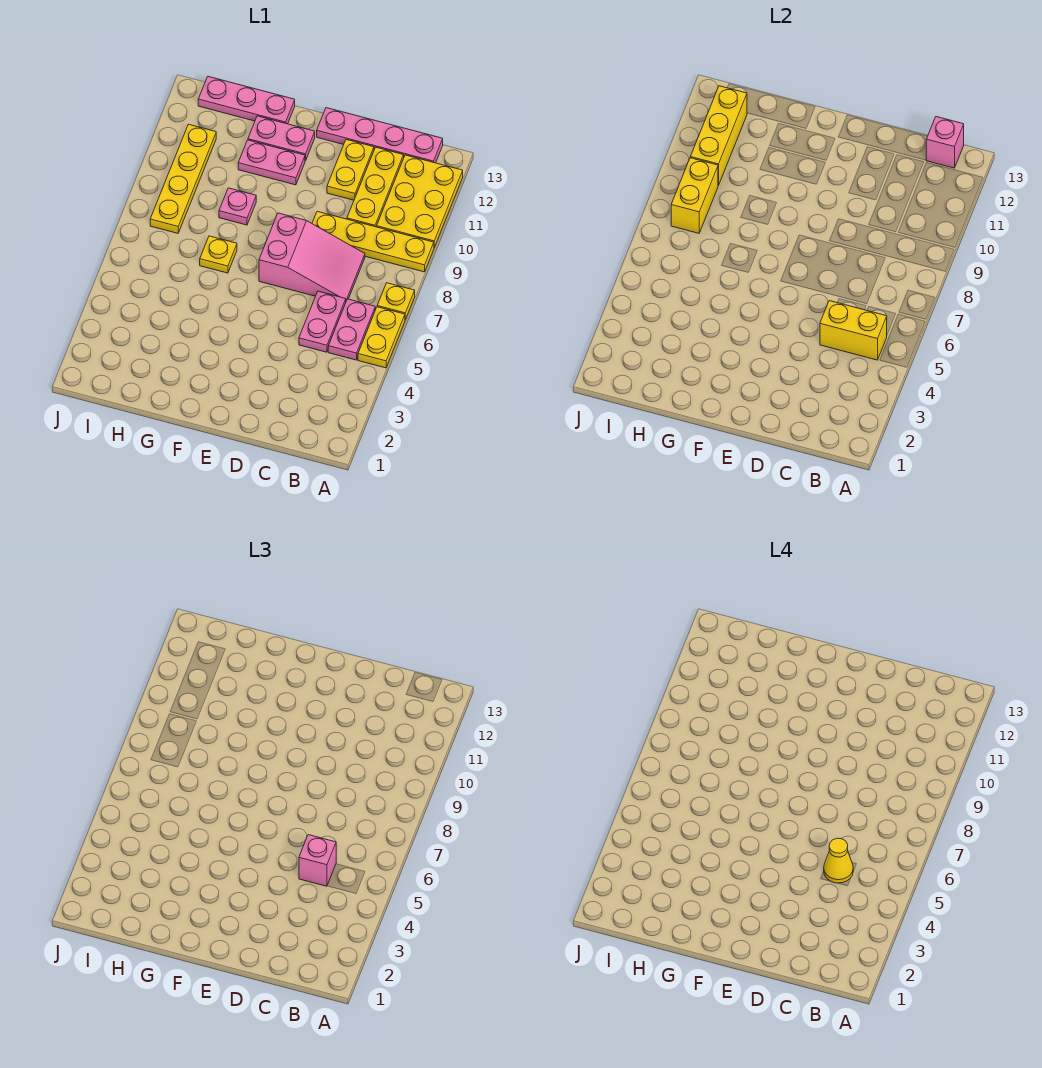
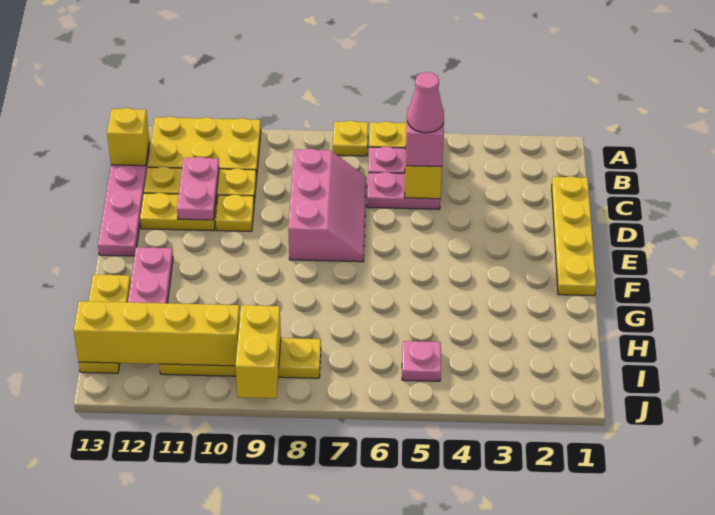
yellow plate A9:D9 level 1 -> yellow plate C1:F1 level 1
pink brick B13 level 2 -> yellow brick B13 level 2
yellow cone C5 level 4 -> pink cone C5 level 4
pink slope C7:E8 level 1 top E -> pink slope C7:E8 level 1 top 8
pink plate F11:G11 level 1 -> pink plate C11:D11 level 2
yellow plate G7 level 1 -> yellow plate D10 level 1
pink plate G9 level 1 -> pink plate I5 level 1
pink plate G13:I13 level 1 -> yellow plate G13:I13 level 1
yellow brick I8:I9 level 2 -> yellow brick I9:J9 level 2
yellow brick I10:I12 level 2 -> yellow brick I10:I13 level 2

